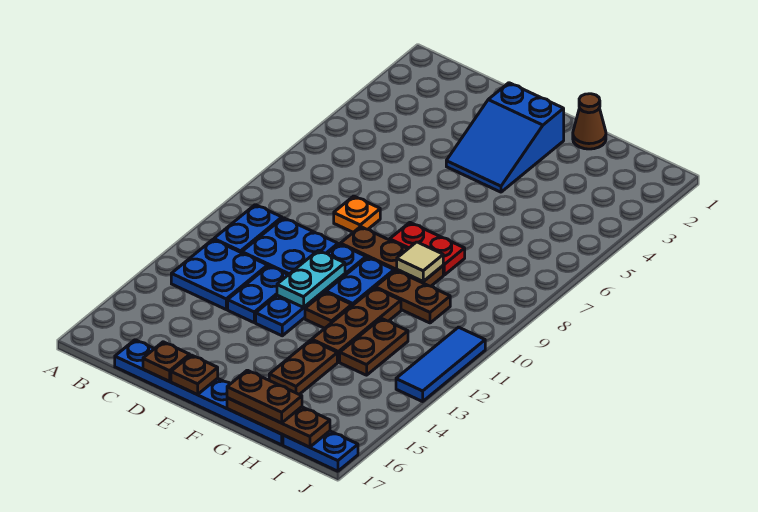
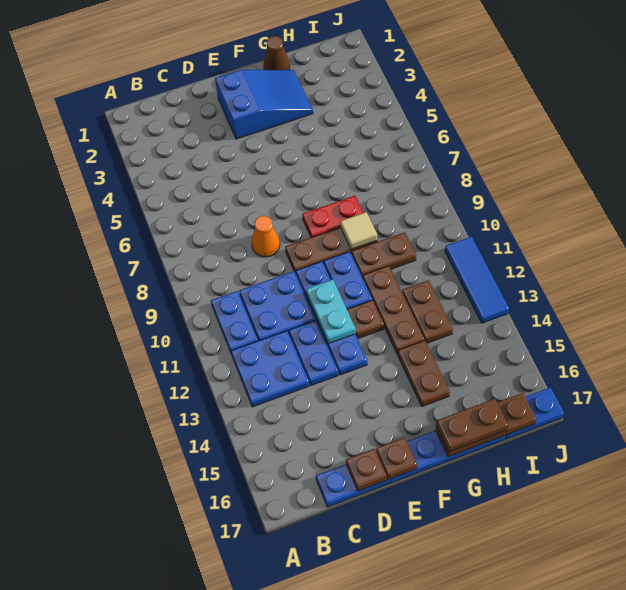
orange plate D8 level 1 -> orange cone D8 level 1
blue slope E2:F4 level 1 top 2 -> blue slope E2:G3 level 1 top E

